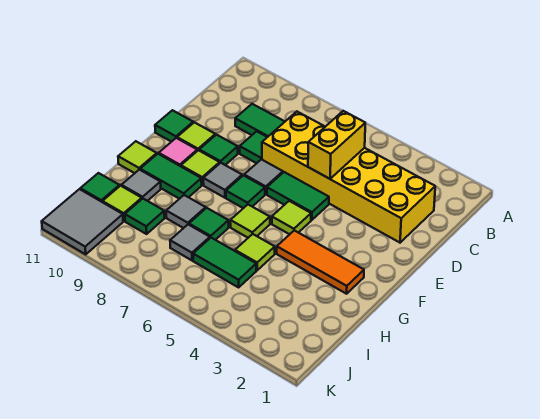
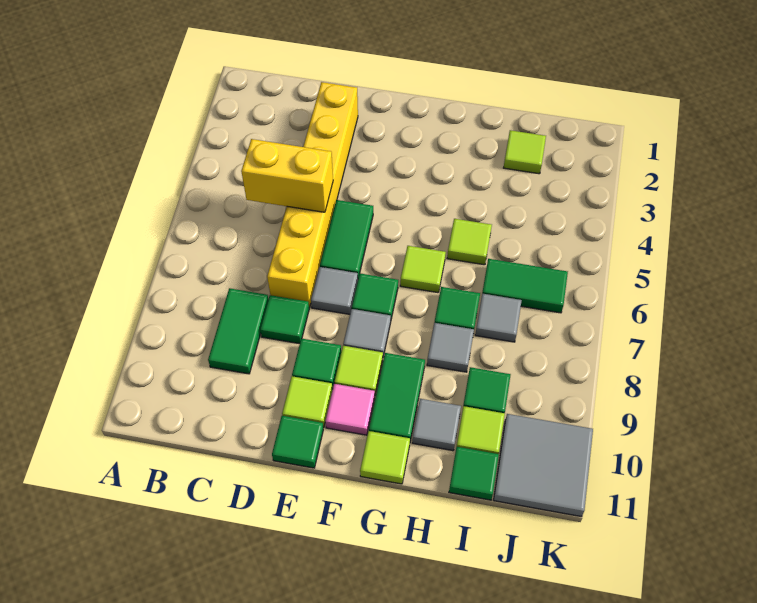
yellow brick C2:D7 level 1 -> yellow brick D2:D7 level 1
lime tile F5 level 1 -> lime tile I2 level 1
orange tile G2:G4 level 1 -> none
green tile I5:I6 level 1 -> green tile I6:J6 level 1

